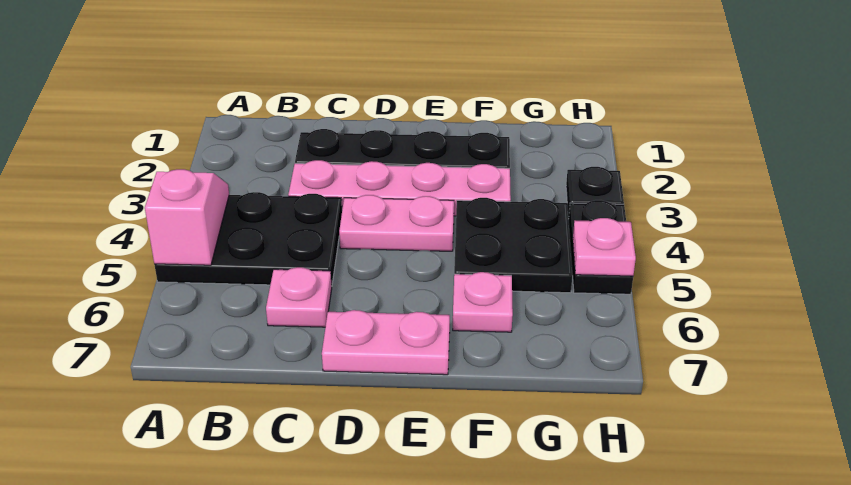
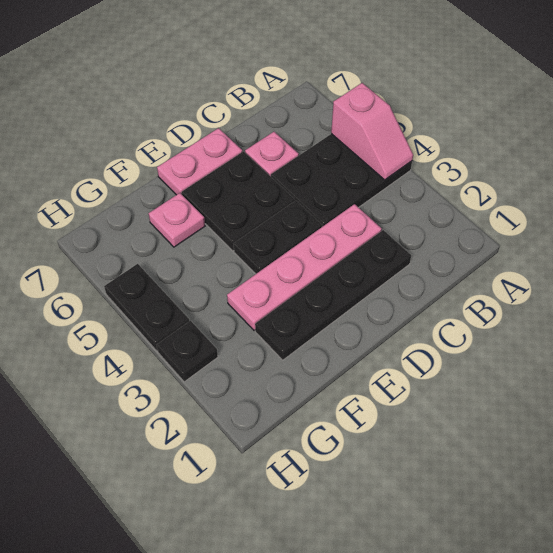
pink plate D4:E4 level 1 -> black plate D4:E4 level 1
black plate F4:G5 level 1 -> black plate D5:E6 level 1
pink plate H5 level 2 -> none

